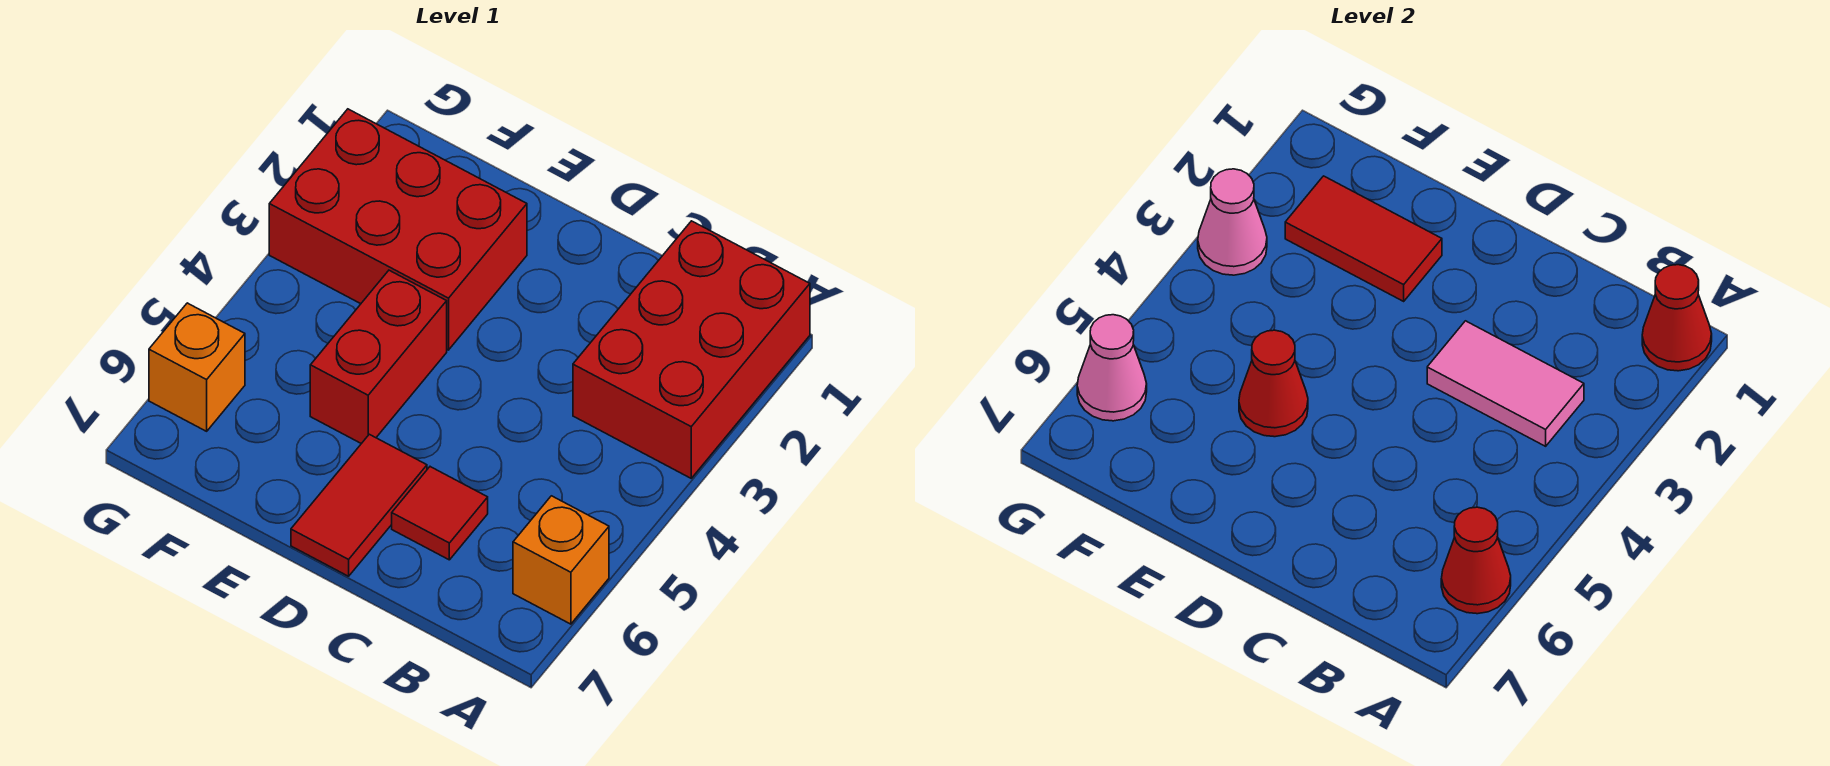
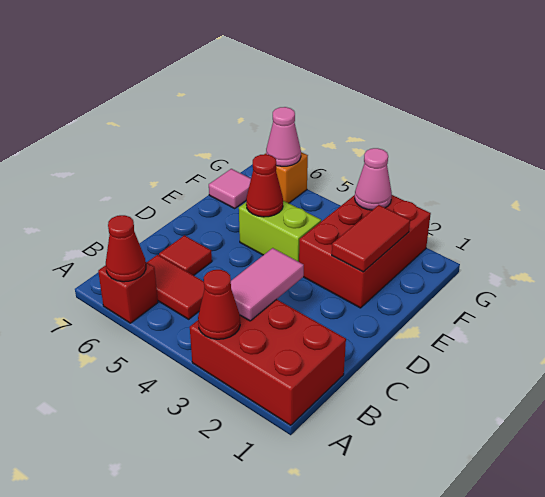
red cone A1 level 2 -> red cone A3 level 2
orange brick A6 level 1 -> red brick A6 level 1
red tile D6:D7 level 1 -> red tile B5:B6 level 1
red brick E4:E5 level 1 -> lime brick E4:E5 level 1
none -> pink tile F7 level 1

